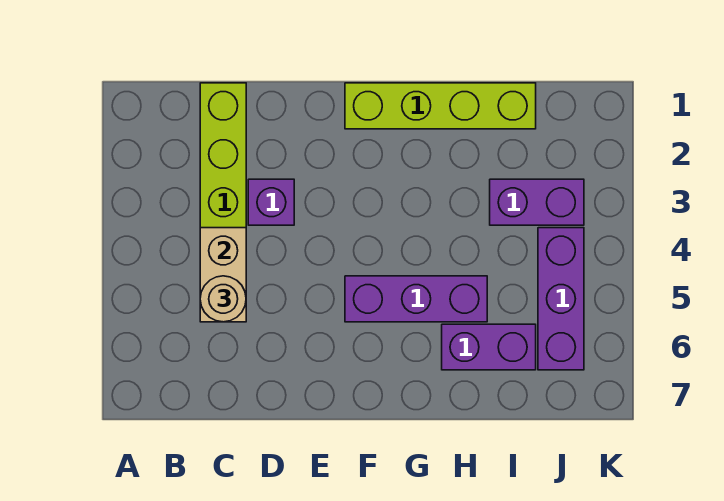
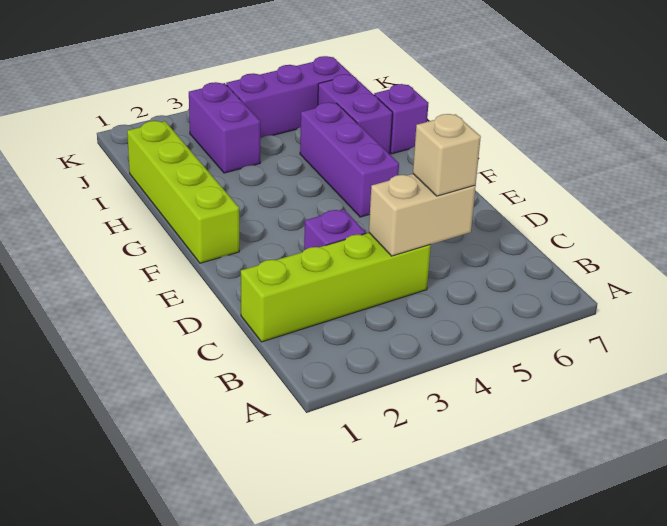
tan round brick C5 level 3 -> tan brick C5 level 3
none -> purple brick H7 level 1

